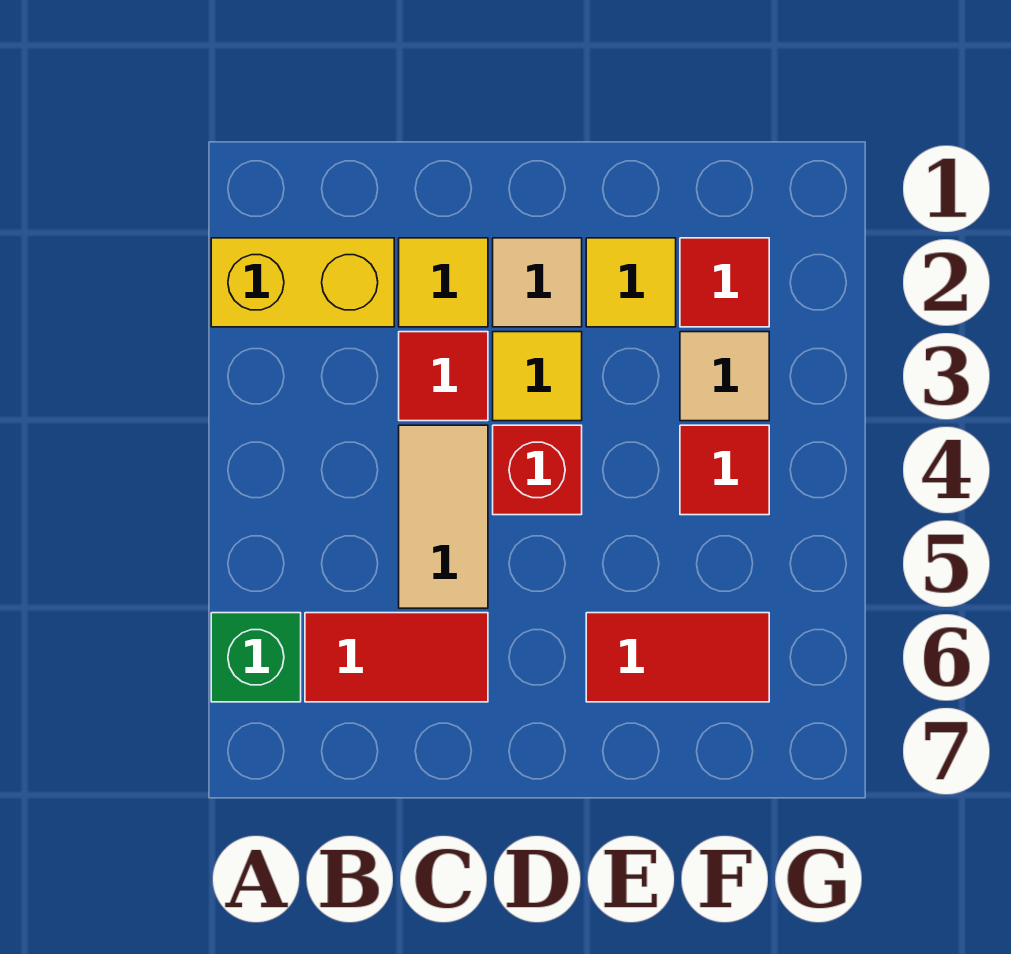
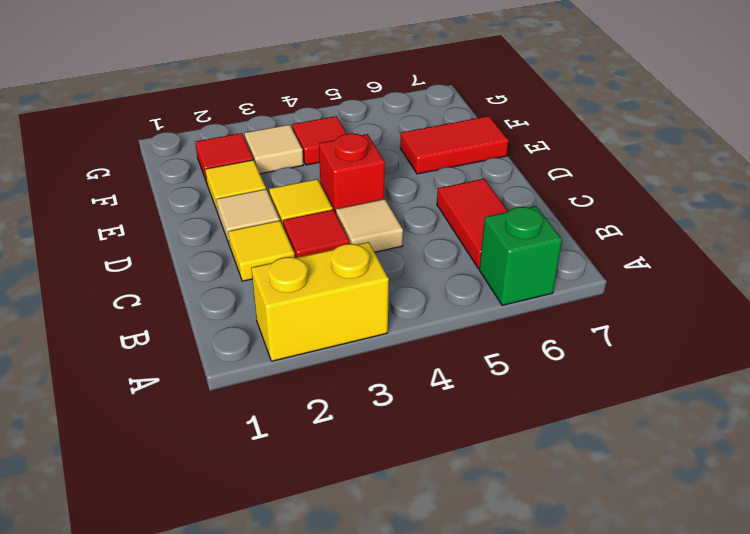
yellow brick A2:B2 level 1 -> yellow brick A2:A3 level 1
tan tile C4:C5 level 1 -> tan tile C4 level 1
red tile E6:F6 level 1 -> red tile E6:E7 level 1

